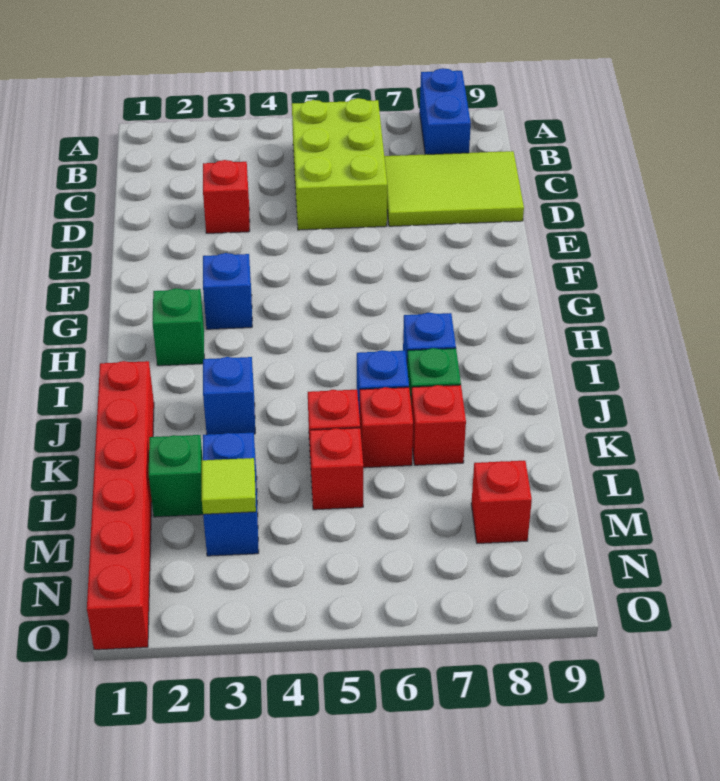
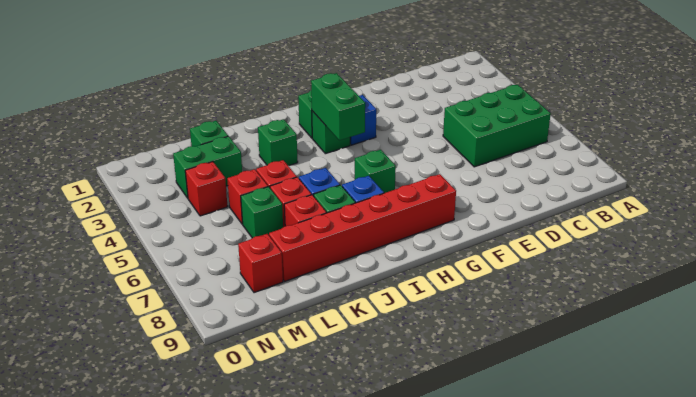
blue brick A8:B8 level 1 -> none
lime brick B5:D6 level 1 -> green brick B5:D6 level 1
lime tile C7:D9 level 1 -> none
red brick D3 level 1 -> red brick M4 level 1
none -> green brick H3 level 1
none -> green brick H3:H4 level 2
none -> green brick H6 level 1
red brick J1:O1 level 1 -> red brick G8:L8 level 1
blue brick J3 level 1 -> green brick J3 level 1
blue brick L3:M3 level 1 -> green brick L3:M3 level 1
none -> green brick L6 level 1
lime tile M3 level 2 -> none

